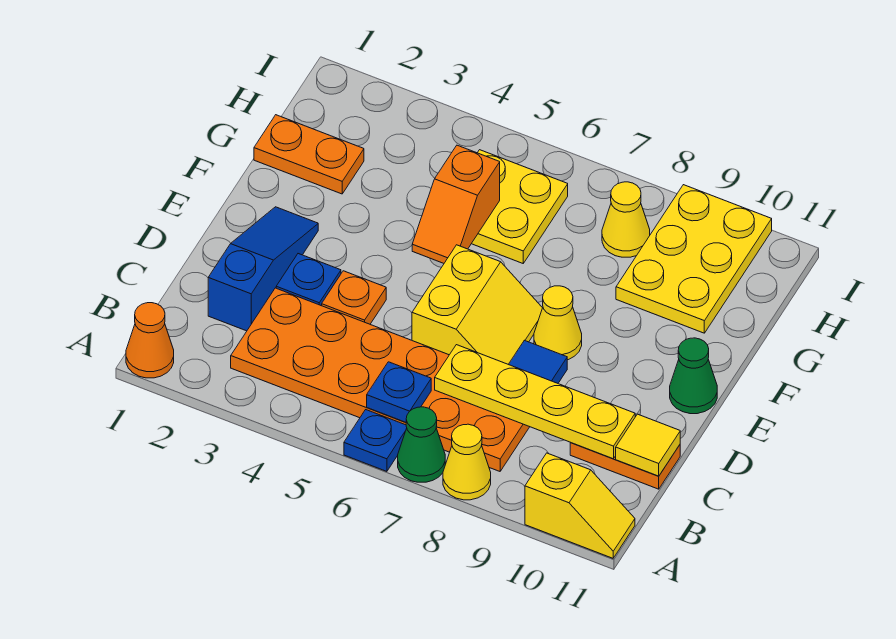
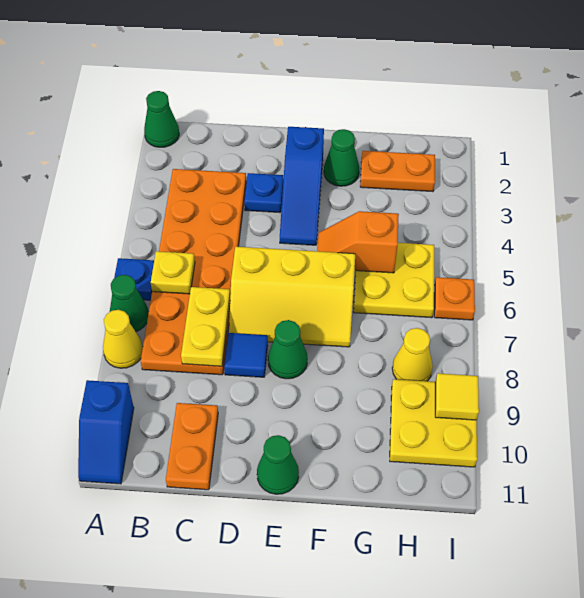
orange cone A1 level 1 -> green cone A1 level 1
yellow slope A10:A11 level 1 top 10 -> blue slope A10:A11 level 1 top 10
blue plate B6 level 2 -> yellow plate B6 level 2
blue slope C2:E2 level 1 top C -> blue slope E2:E4 level 1 top 2
yellow plate C7:C10 level 2 -> yellow plate C7:C8 level 2
yellow tile C11 level 2 -> yellow tile I9 level 2
orange plate D4 level 1 -> orange plate I6 level 1
yellow slope D6:E7 level 1 top 6 -> yellow slope D6:F7 level 1 top 6
yellow cone E8 level 1 -> green cone E8 level 1
none -> green cone F2 level 1
orange plate G1:G2 level 1 -> orange plate G2:H2 level 1
yellow plate G9:I10 level 1 -> yellow plate H9:I10 level 1

